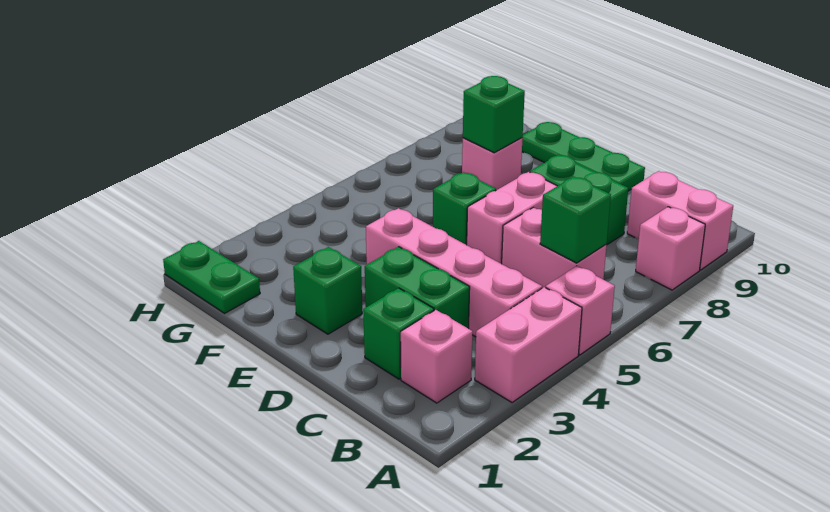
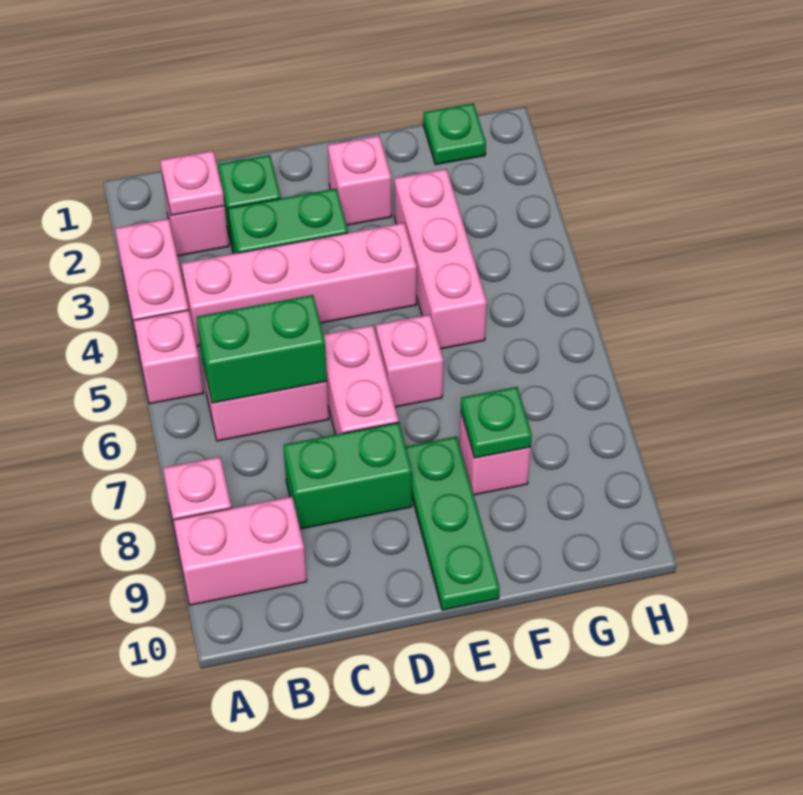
none -> pink plate B2 level 2
green brick B6 level 2 -> green brick B6:C6 level 2
green plate D10:F10 level 1 -> green plate E8:E10 level 1
green brick E2 level 1 -> pink brick E2 level 1
green brick E6 level 1 -> pink brick E6 level 1
none -> pink brick F3:F5 level 1
green brick F8 level 2 -> green plate F8 level 2
green plate G1:H1 level 1 -> green plate G1 level 1

